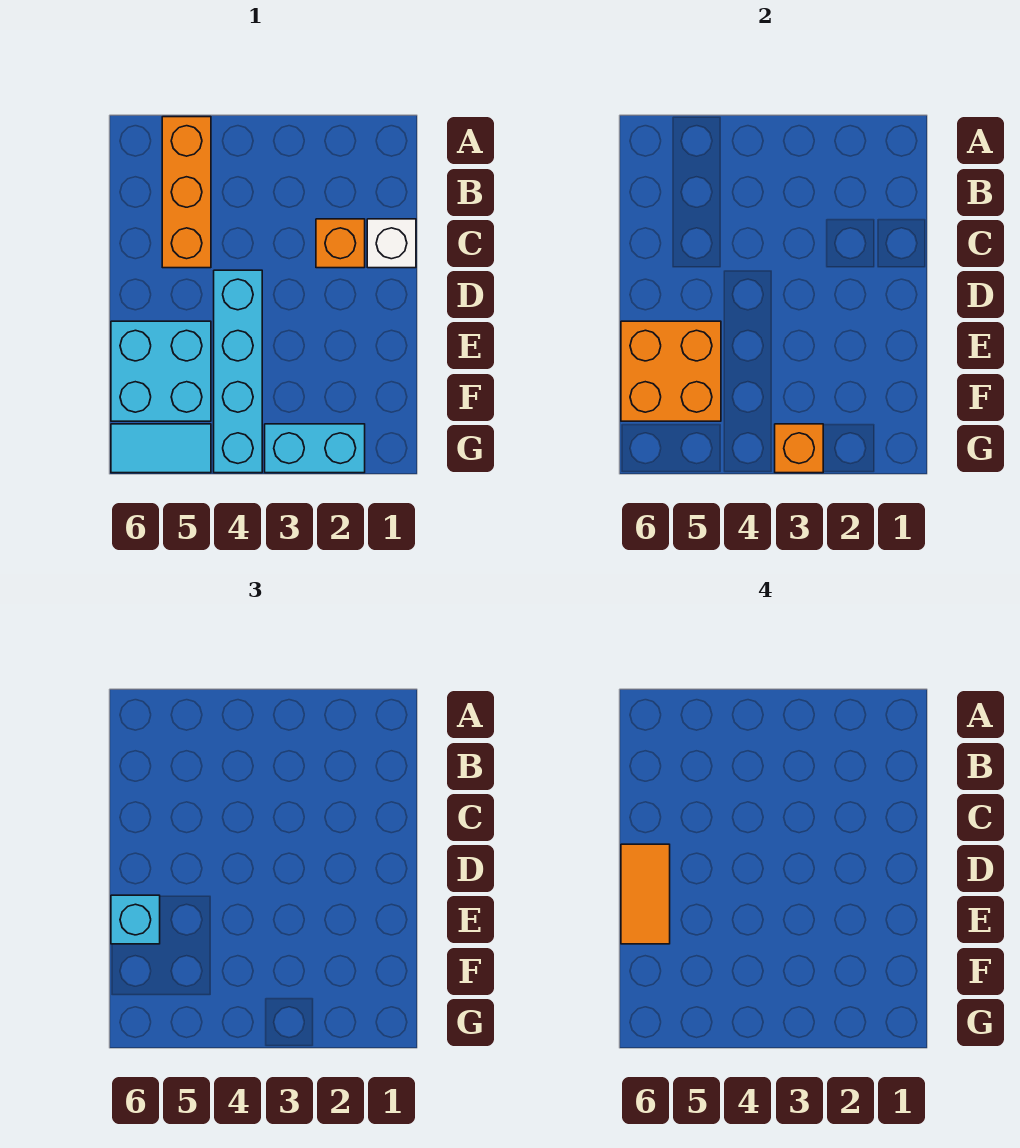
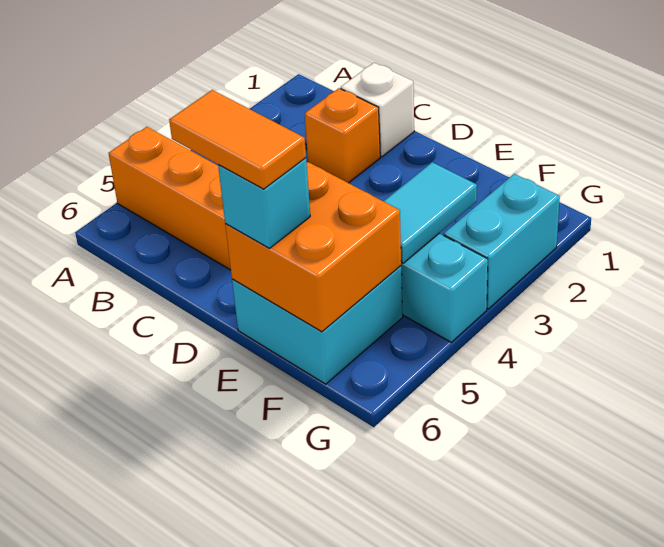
orange brick G3 level 2 -> none
cyan tile G5:G6 level 1 -> cyan tile F3:F4 level 2

